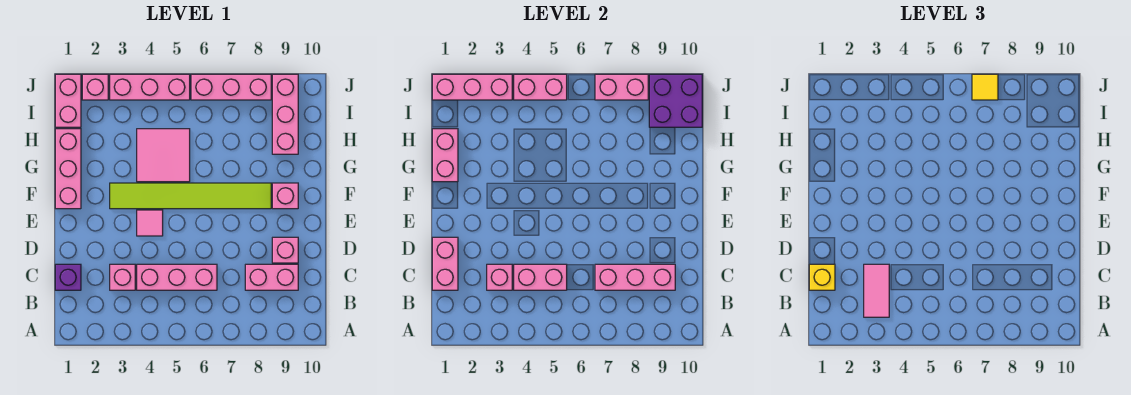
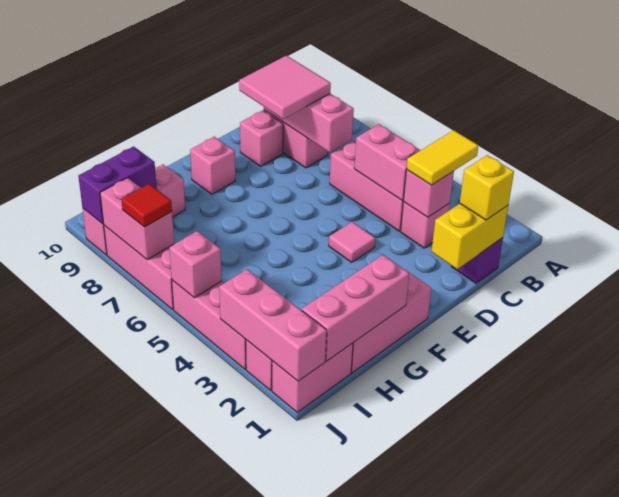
pink tile B3:C3 level 3 -> yellow tile B3:C3 level 3
pink brick C1:D1 level 2 -> yellow brick C1:D1 level 2
lime tile F3:F8 level 1 -> none
pink brick G1:H1 level 2 -> pink brick G1:I1 level 2
pink tile G4:H5 level 1 -> pink tile C8:D9 level 3
purple brick I9:J10 level 2 -> purple brick I9:J9 level 2
pink brick J4:J5 level 2 -> pink brick J5 level 2
yellow tile J7 level 3 -> red tile J7 level 3

